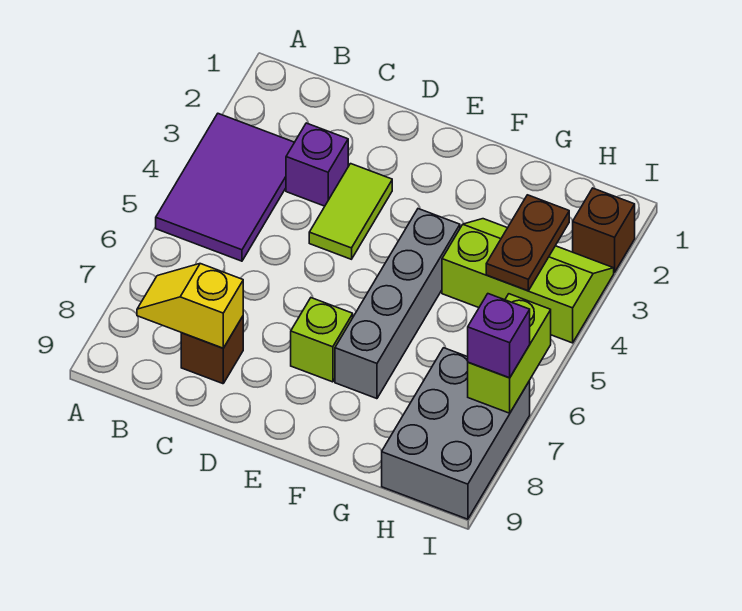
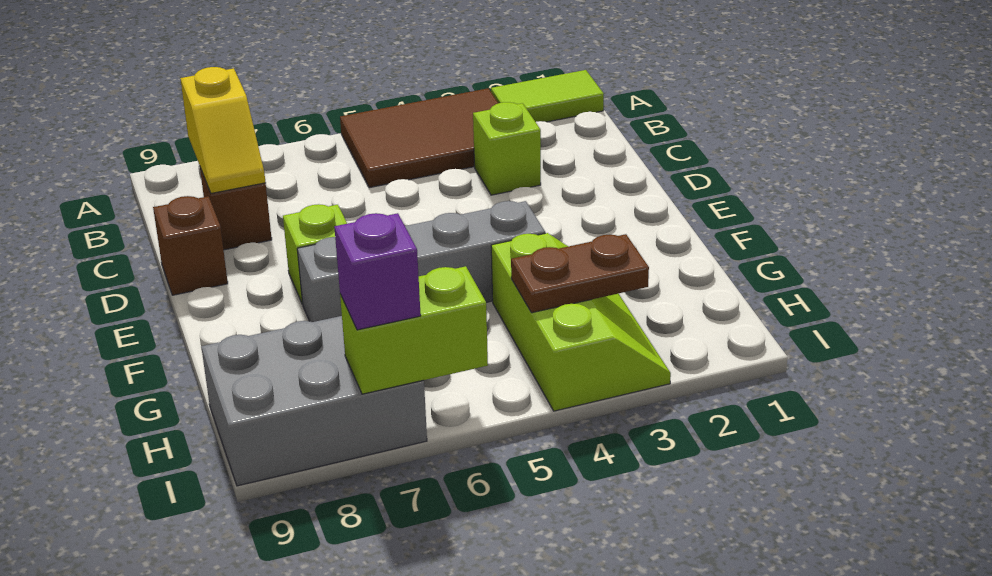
purple tile A3:B5 level 1 -> brown tile A3:B5 level 1
yellow slope B8:C8 level 2 top C -> yellow slope B8:C8 level 2 top B
purple brick C3 level 1 -> lime brick C3 level 1
lime tile D3:D4 level 1 -> lime tile A1:A2 level 1
brown brick I2 level 1 -> brown brick D9 level 1

